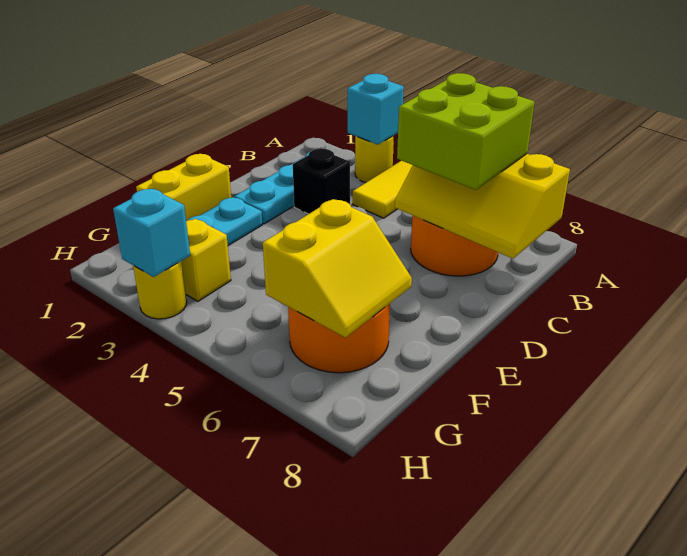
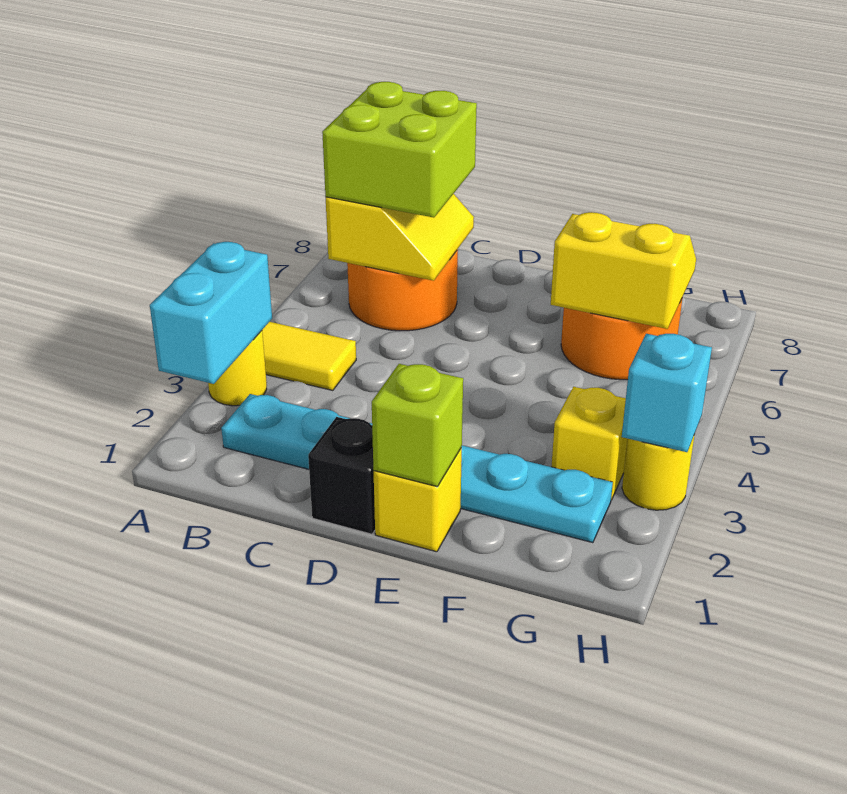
cyan brick A3 level 2 -> cyan brick A2:A3 level 2
yellow slope B6:C8 level 2 top B -> yellow slope B6:C7 level 2 top B
black brick C3 level 1 -> black brick D1 level 1
yellow brick E1:F1 level 1 -> yellow brick E1 level 1
none -> lime brick E1 level 2

